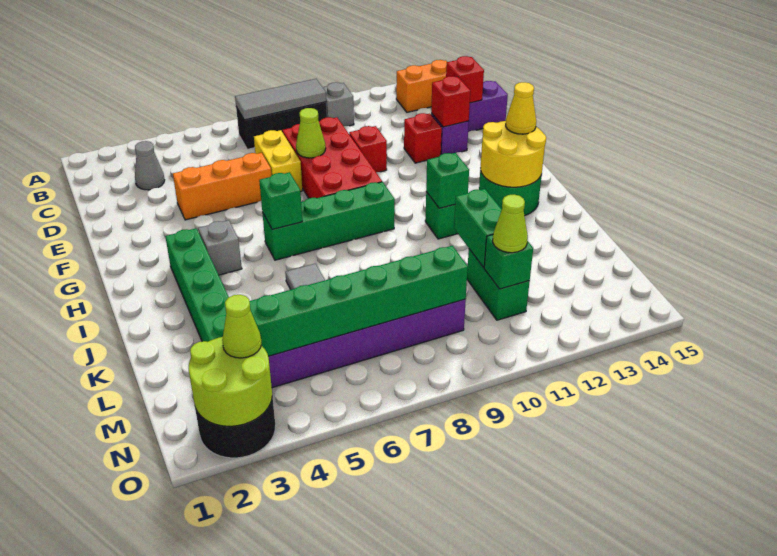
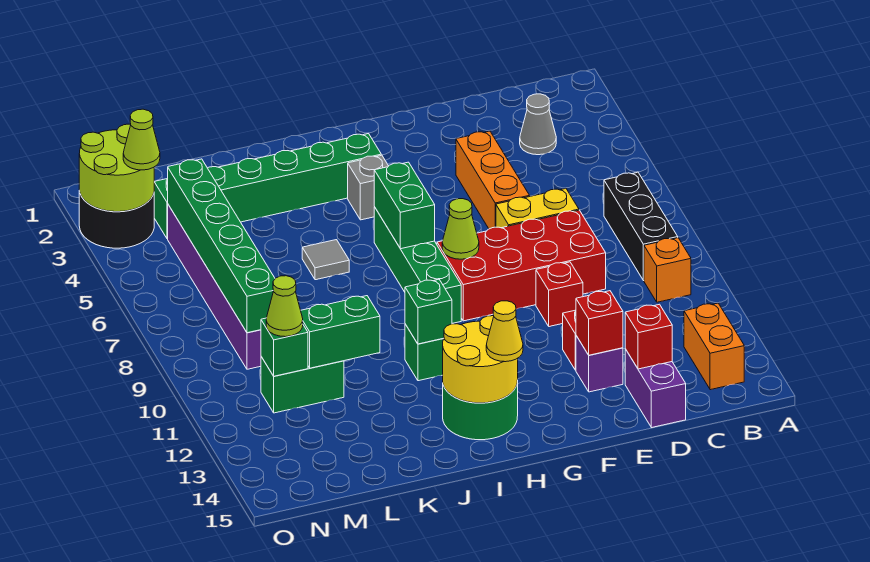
grey tile B7:B9 level 2 -> none
grey brick B10 level 1 -> orange brick B10 level 1
lime cone E8 level 2 -> lime cone G8 level 2
green brick H6 level 2 -> green brick H6:H7 level 2

